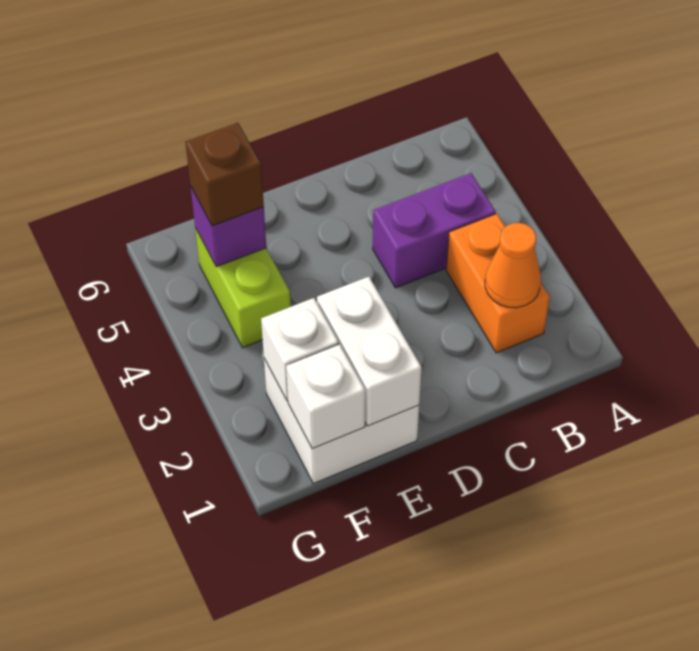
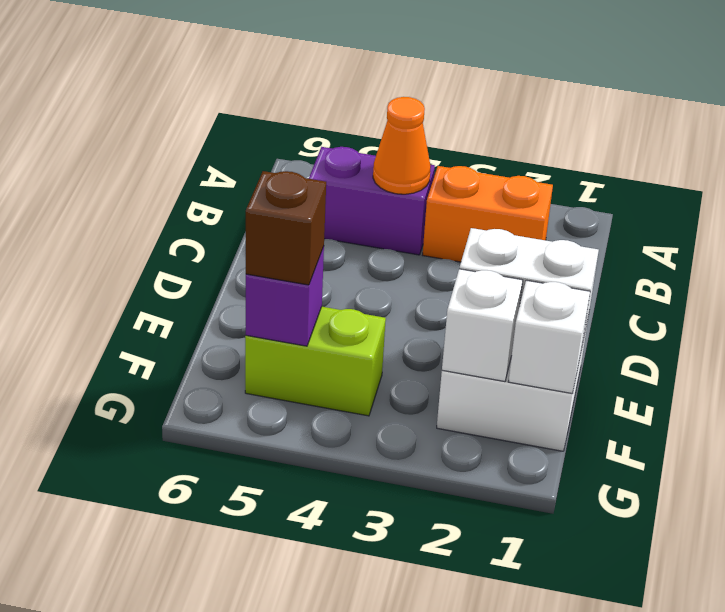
orange cone B2 level 2 -> orange cone B4 level 2
purple brick B4:C4 level 1 -> purple brick B4:B5 level 1

